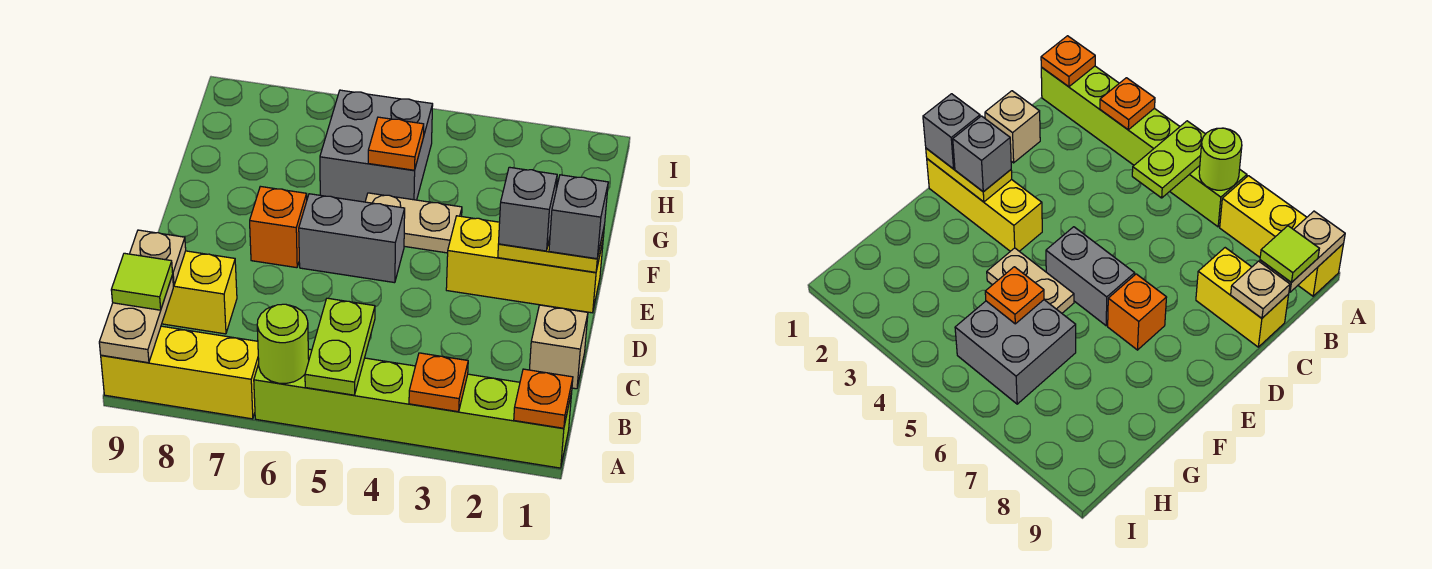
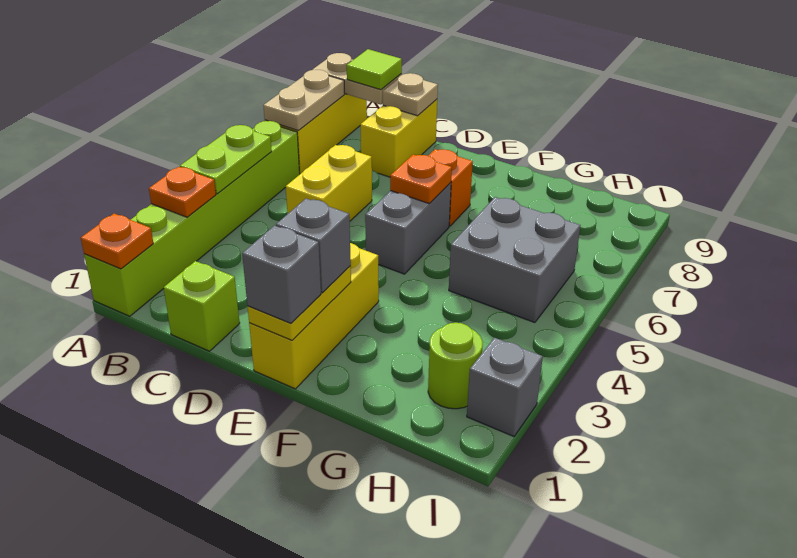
lime plate A5:B5 level 2 -> lime plate A4:A5 level 2
lime round brick A6 level 2 -> lime round brick H2 level 1
tan brick C1 level 1 -> lime brick C1 level 1
none -> yellow brick C5:C6 level 1
tan plate F4:F5 level 1 -> tan plate A7:A8 level 2
orange plate G5 level 2 -> orange plate E6 level 2
none -> grey brick I2 level 1

